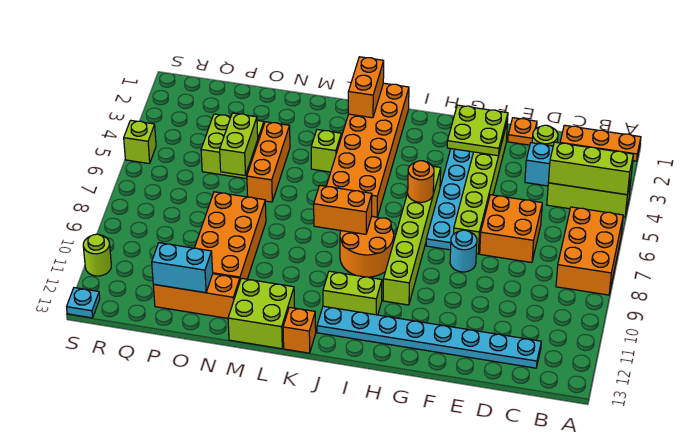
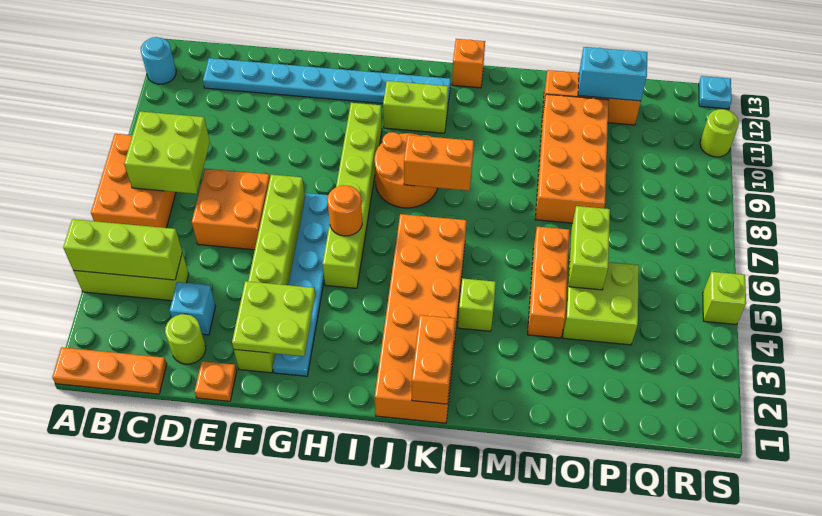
cyan round brick F8 level 1 -> cyan round brick A12 level 1
lime brick L12:M13 level 1 -> lime brick B7:C8 level 2

